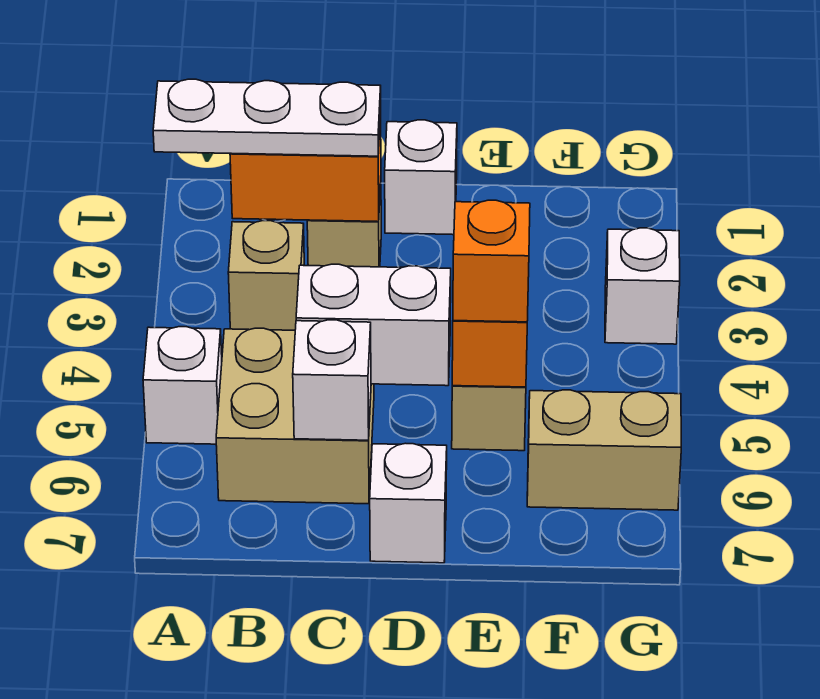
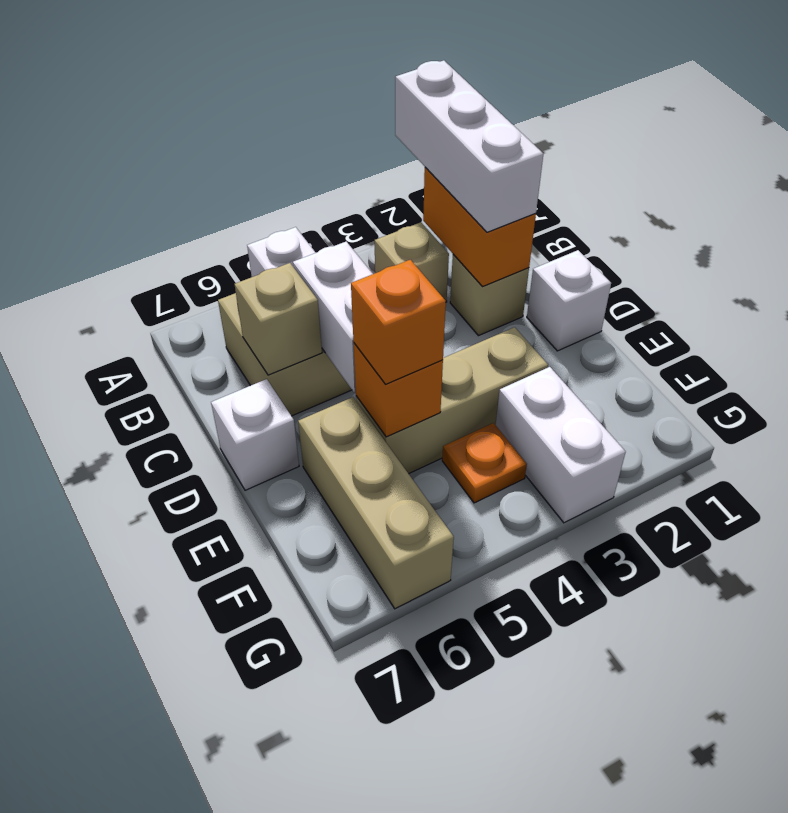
white plate A2:C2 level 3 -> white brick A2:C2 level 3
white brick C6 level 2 -> tan brick C6 level 2
none -> orange plate F4 level 1
tan brick F6:G6 level 1 -> tan brick E6:G6 level 1
white brick G3 level 1 -> white brick F3:G3 level 1

